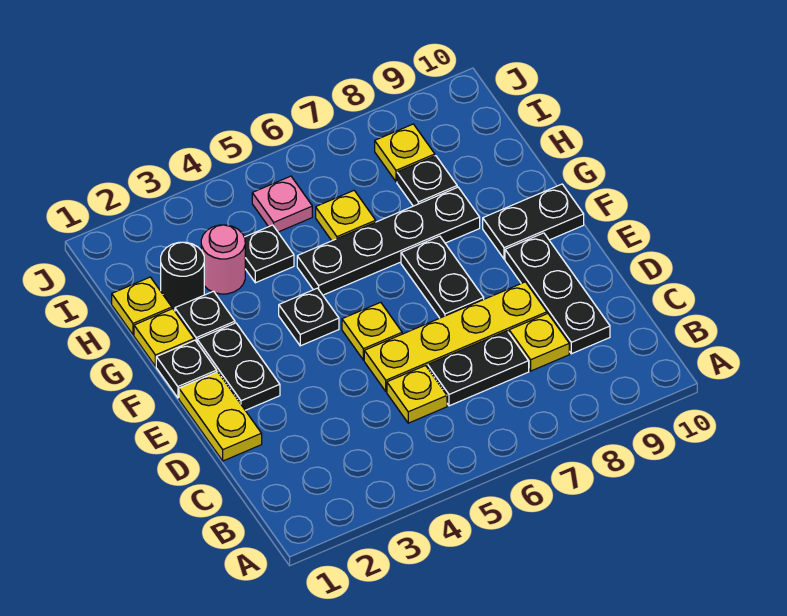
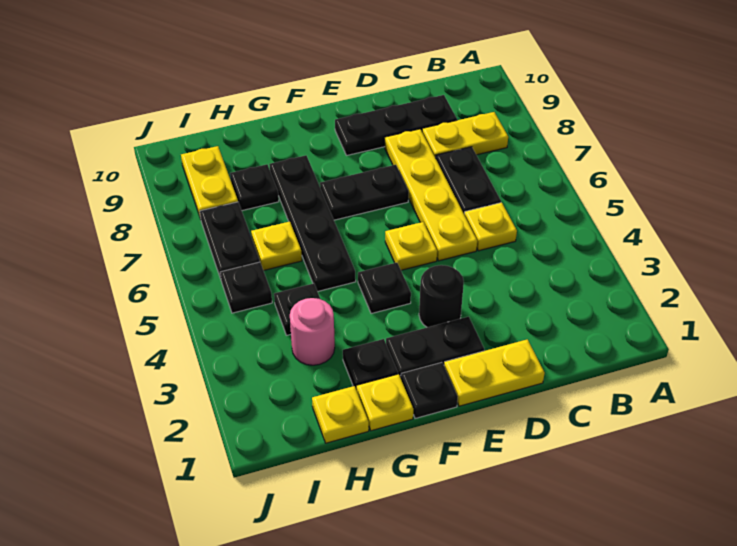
yellow plate C8 level 1 -> yellow plate B8:C8 level 1
black plate F9:F10 level 1 -> black plate I6:I7 level 1
black round brick H2 level 1 -> black round brick E3 level 1
pink plate I5 level 1 -> black plate I5 level 1
yellow plate I8 level 1 -> yellow plate I8:I9 level 1

